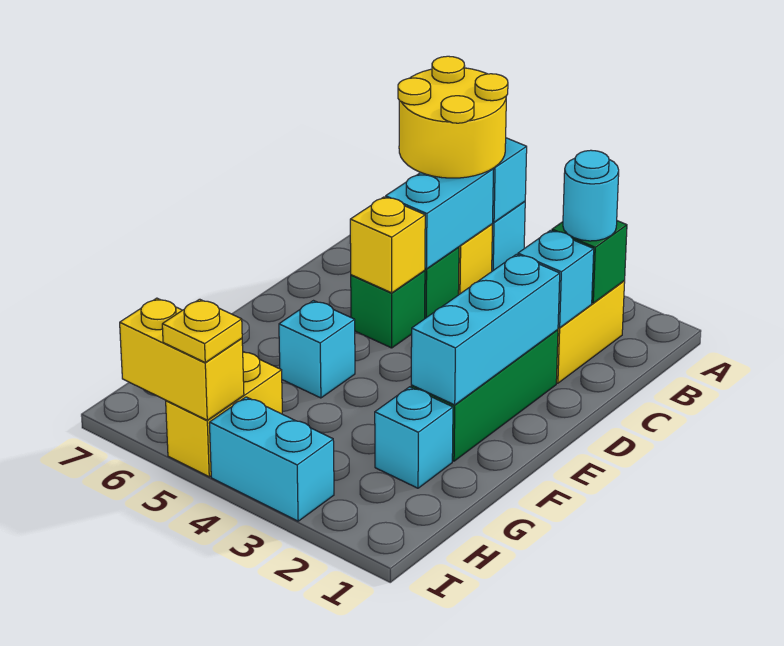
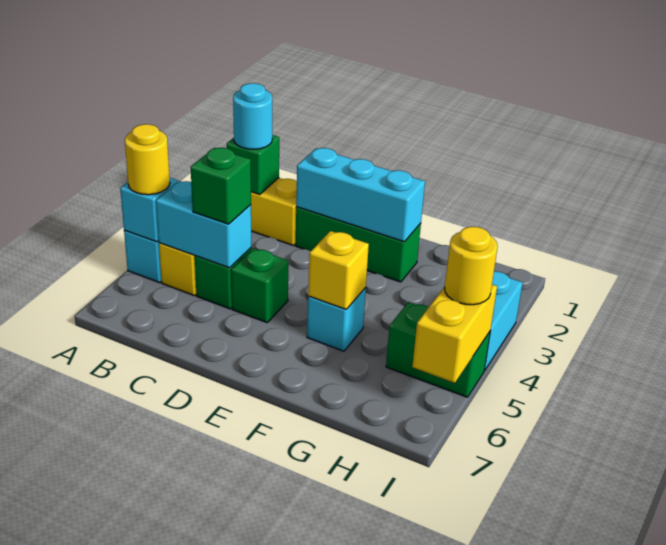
yellow round brick A5:B6 level 3 -> yellow round brick A5 level 3
cyan brick C2 level 2 -> none
none -> green brick C5 level 3
yellow brick D5 level 2 -> yellow brick F5 level 2
cyan brick G2 level 1 -> none
yellow brick H5:I5 level 1 -> green brick H5:I5 level 1
yellow plate I5 level 3 -> yellow round brick I5 level 3

